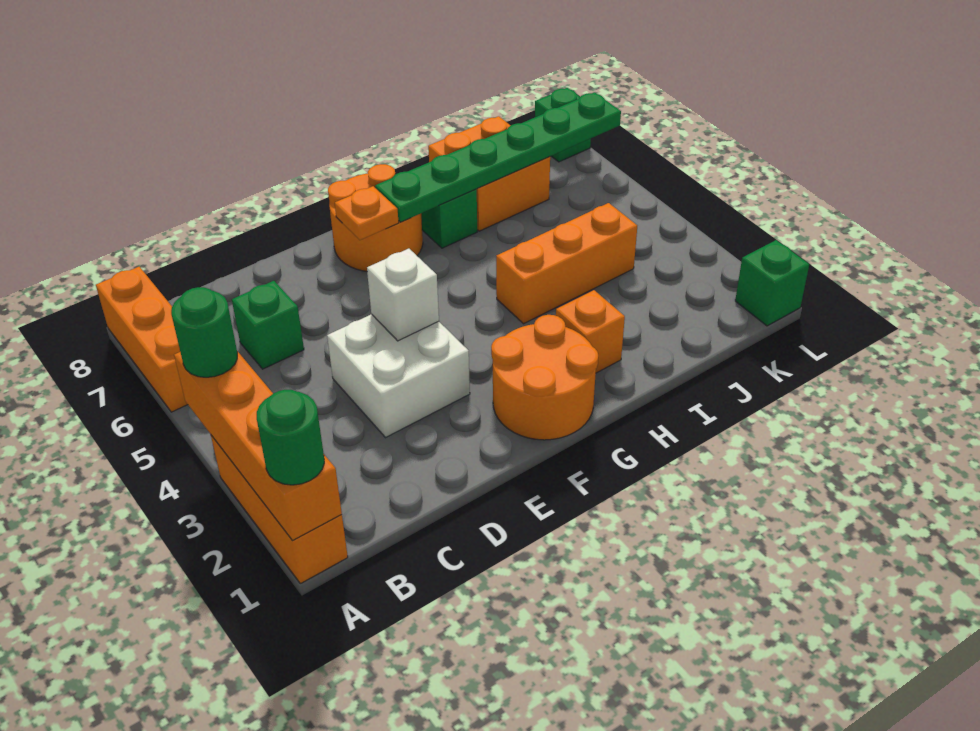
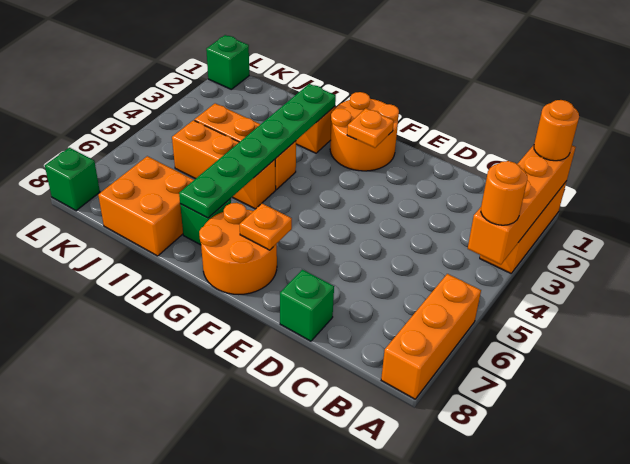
green round brick A1 level 3 -> orange round brick A1 level 3
green round brick A4 level 3 -> orange round brick A4 level 3
green brick C6 level 1 -> green brick D8 level 1
white brick D3:E4 level 1 -> none
white brick E4 level 2 -> none
none -> orange plate F2 level 2
green plate G7:L7 level 2 -> green plate H2:H7 level 2
none -> orange brick H5:J5 level 1

